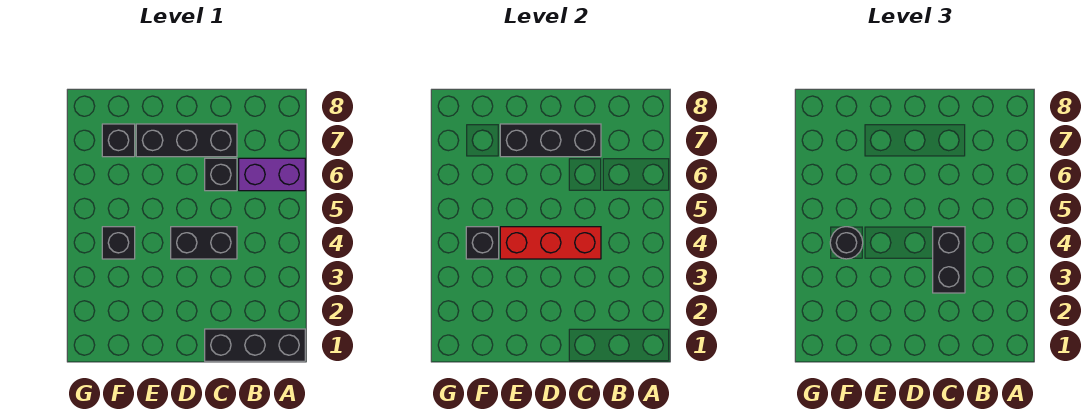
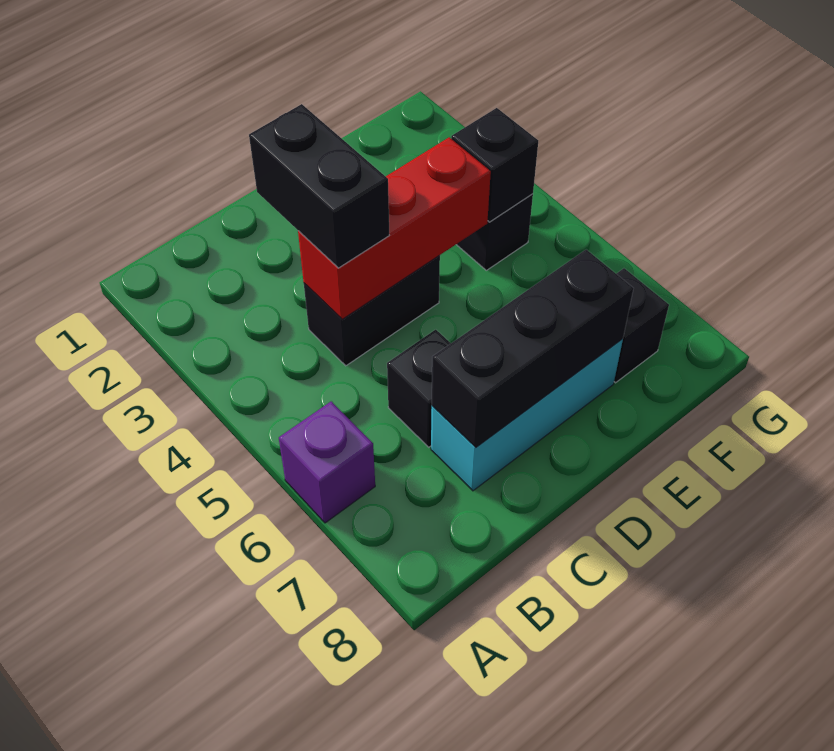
black brick A1:C1 level 1 -> none
purple brick A6:B6 level 1 -> purple brick A6 level 1
black brick C7:E7 level 1 -> cyan brick C7:E7 level 1
black round brick F4 level 3 -> none

